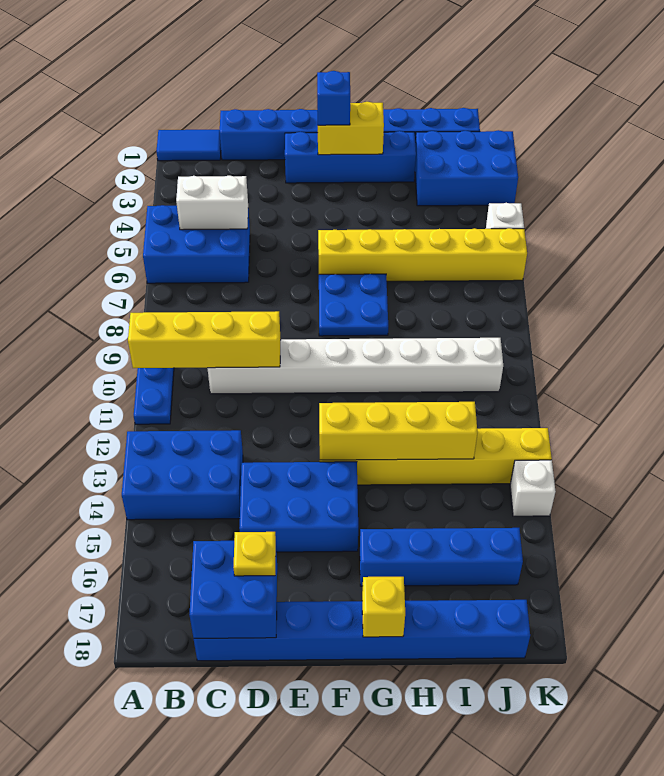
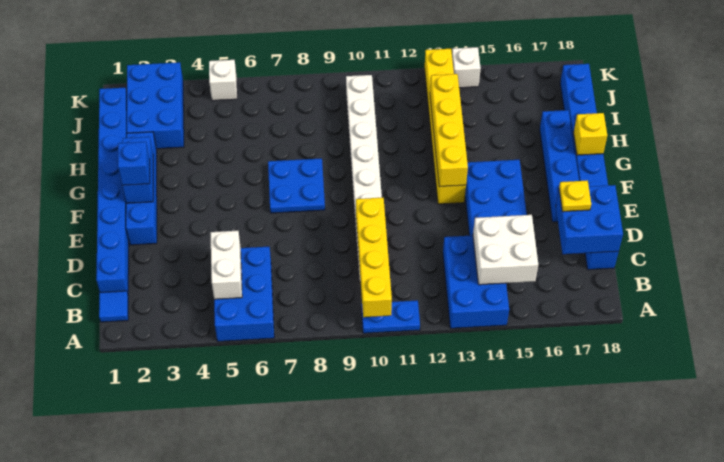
blue tile A1:B1 level 1 -> blue tile B1 level 1
none -> white brick B14:C15 level 2
yellow brick F2:G2 level 2 -> blue brick F2:G2 level 2
yellow brick F6:K6 level 1 -> none
blue brick G16:J16 level 1 -> blue brick E17:H17 level 1

